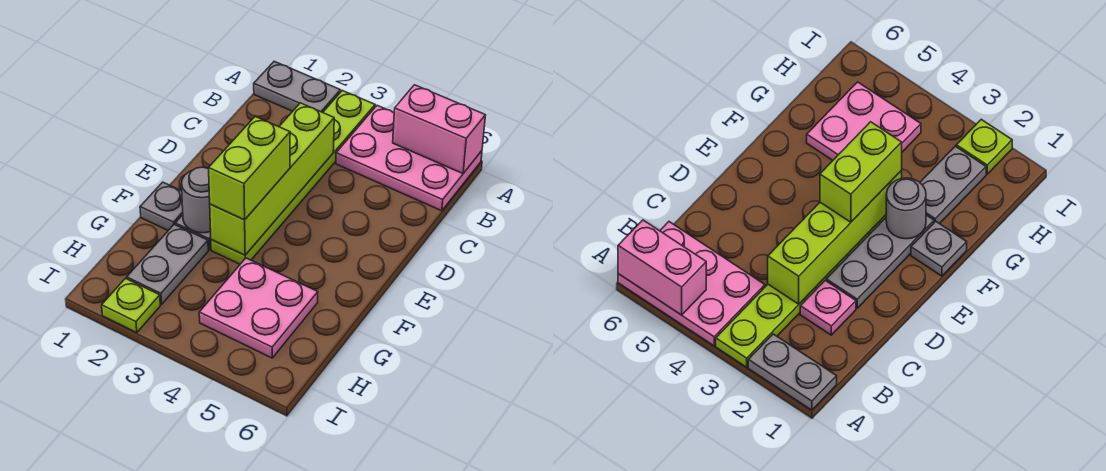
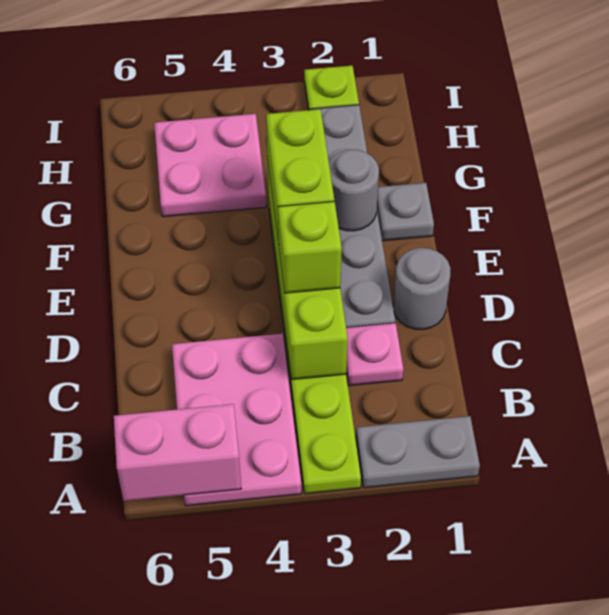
pink plate A4:B6 level 1 -> pink plate A4:C5 level 1
none -> grey round brick D1 level 1
none -> lime brick D3 level 3

